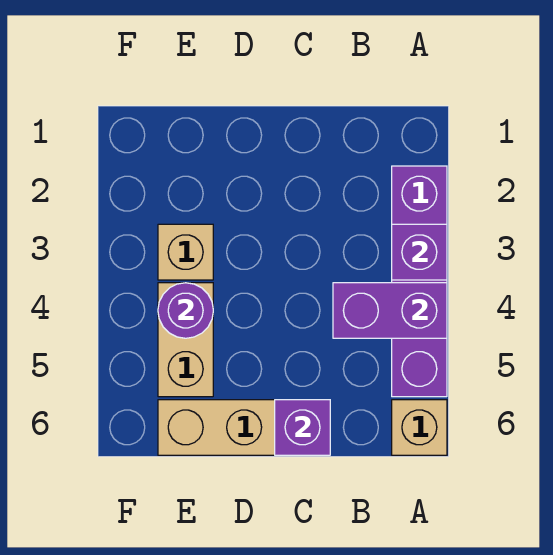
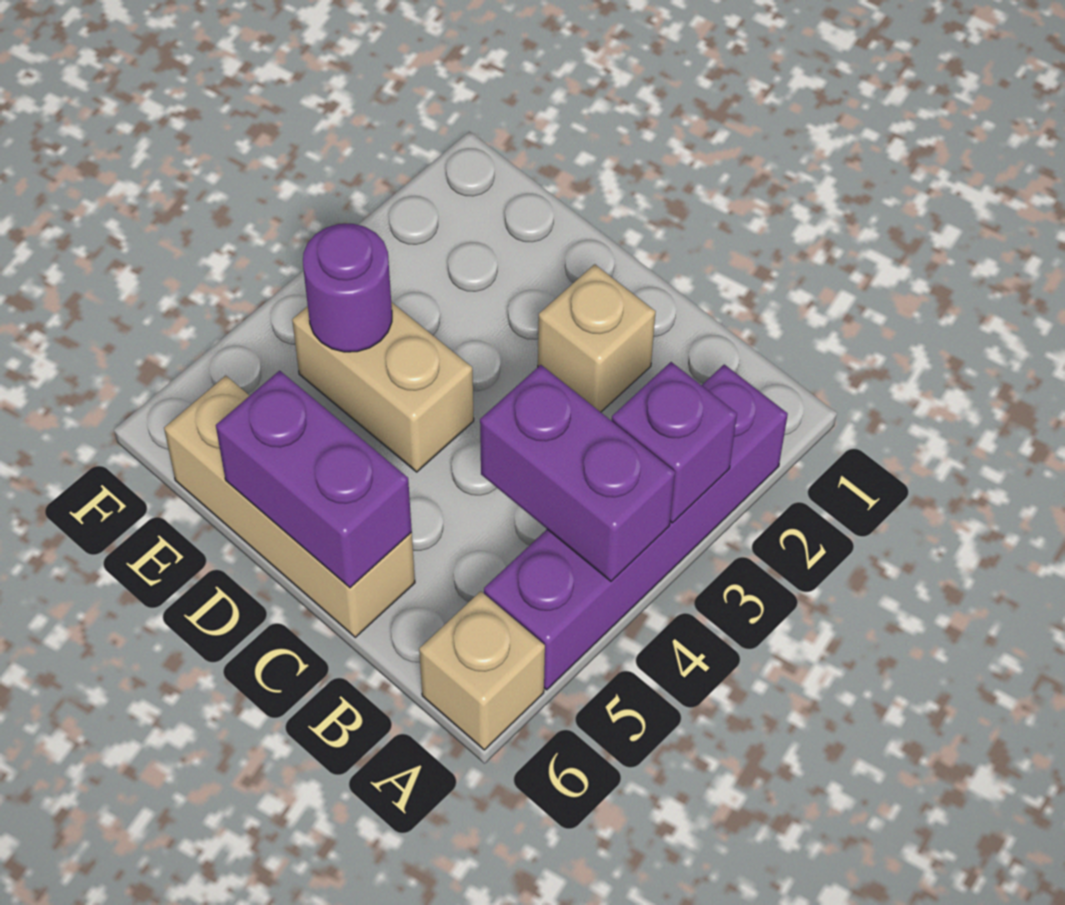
purple brick C6 level 2 -> purple brick C6:D6 level 2
tan brick E3 level 1 -> tan brick C2 level 1
tan brick E4:E5 level 1 -> tan brick D4:E4 level 1

